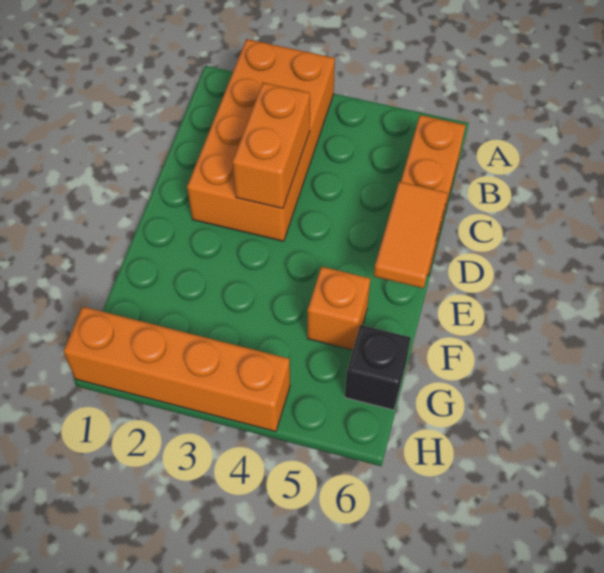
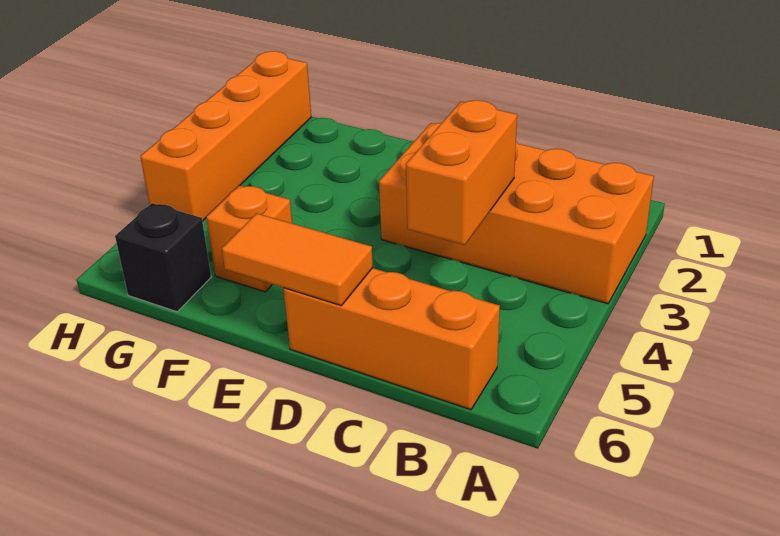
orange brick C3:D3 level 2 -> orange brick C3:C4 level 2

